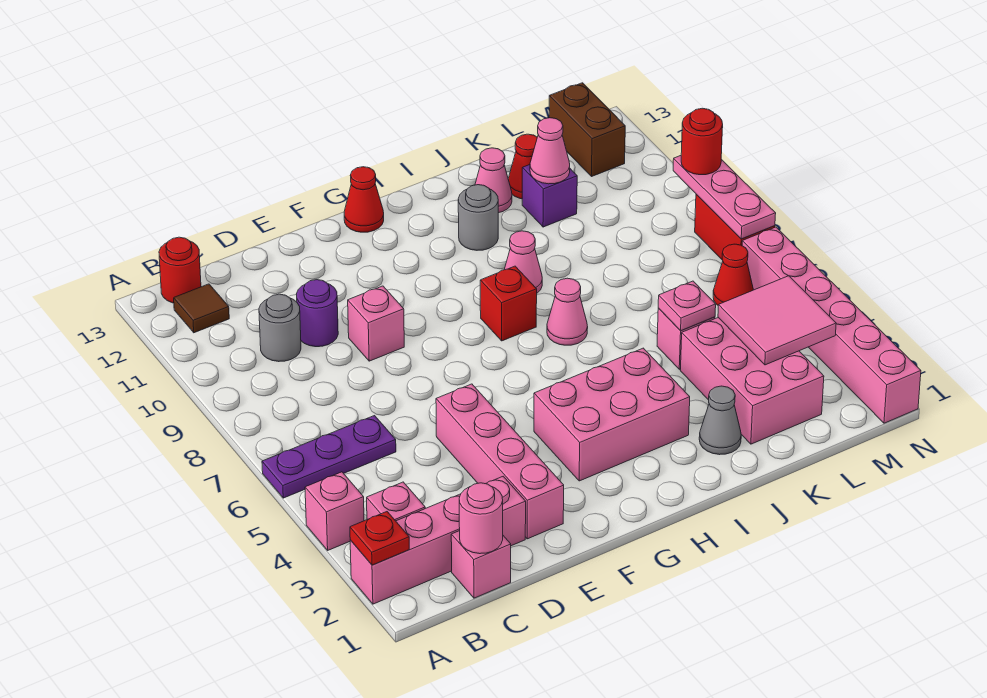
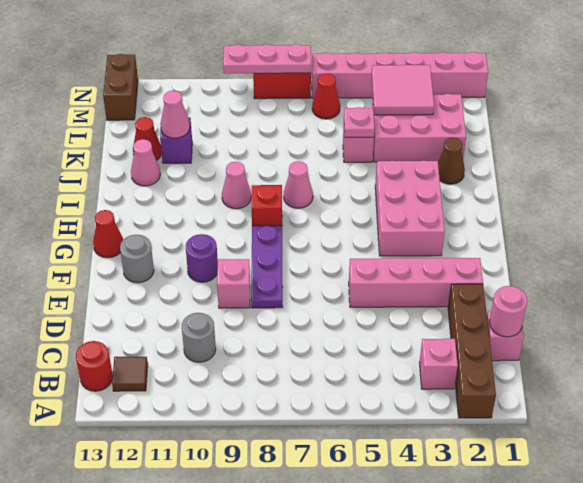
pink brick A2:D2 level 1 -> brown brick A2:D2 level 1
red plate A2 level 2 -> none
pink brick A4 level 1 -> none
purple plate A6:C6 level 1 -> purple plate E8:G8 level 1
purple round brick D10 level 1 -> purple round brick F10 level 1
grey round brick I11 level 1 -> grey round brick F12 level 1
grey cone J2 level 1 -> brown cone J2 level 1
brown brick M12:M13 level 1 -> brown brick M13:N13 level 1
red round brick N9 level 3 -> none

